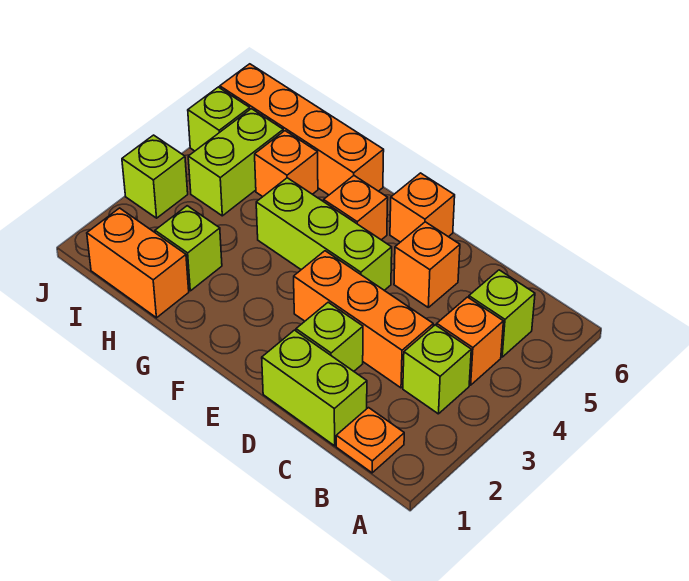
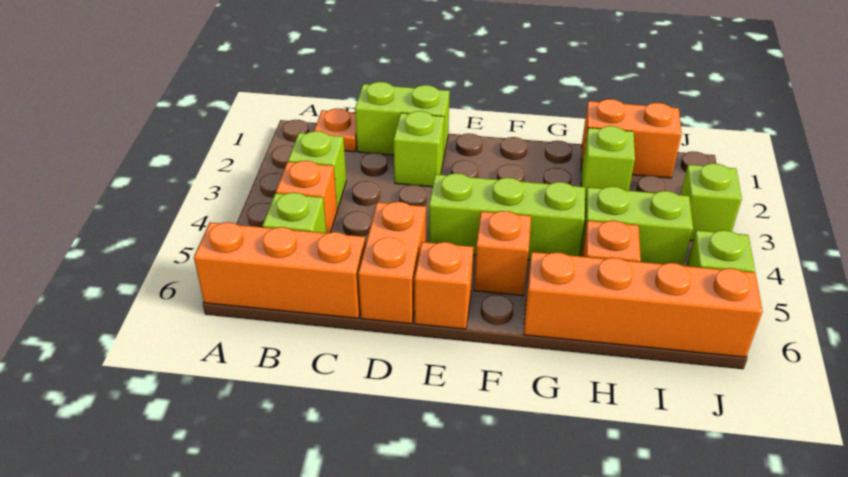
orange brick C3:E3 level 1 -> orange brick A6:C6 level 1
orange brick D5 level 1 -> orange brick D5:D6 level 1
lime brick I4:I5 level 1 -> lime brick H4:I4 level 1

